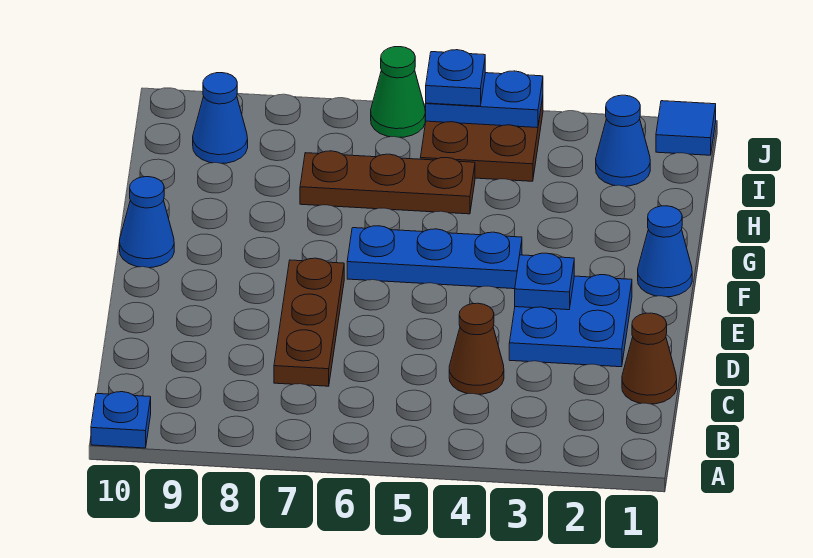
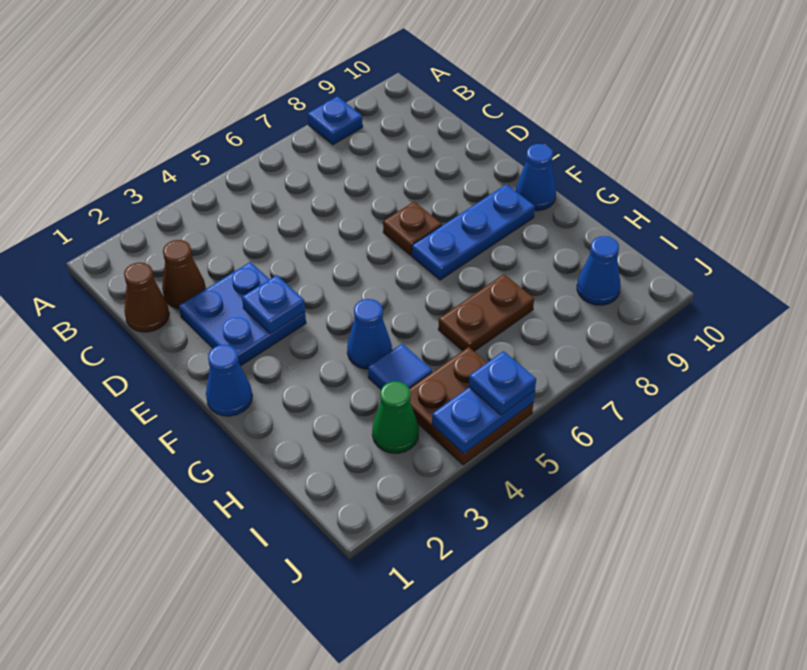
blue plate A10 level 1 -> blue plate A8 level 1
brown cone C4 level 1 -> brown cone C2 level 1
brown plate C7:E7 level 1 -> brown plate E7 level 1
blue plate F4:F6 level 1 -> blue plate F7:F9 level 1
brown plate H5:H7 level 1 -> brown plate H6:H7 level 1
blue cone I2 level 1 -> blue cone G4 level 1
blue tile J1 level 1 -> blue tile H4 level 1
green cone J6 level 1 -> green cone I3 level 1

